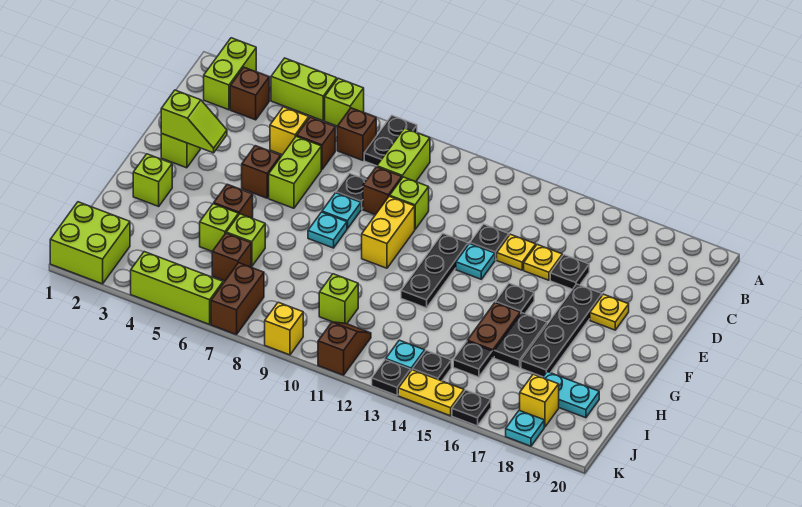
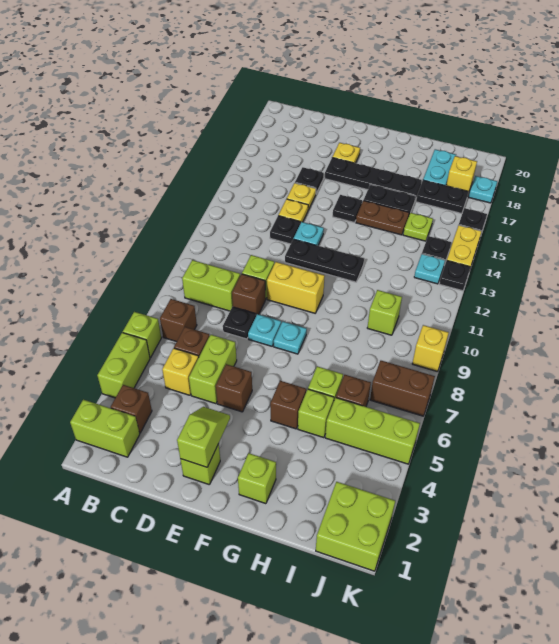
black plate A8:B8 level 1 -> black plate I17:J17 level 1
lime brick D6:E6 level 1 -> lime brick D5:D6 level 1
black plate I15 level 1 -> lime plate I15 level 1
brown slope J11:K11 level 1 top K -> none
lime brick K4:K6 level 1 -> lime brick I5:K5 level 1

